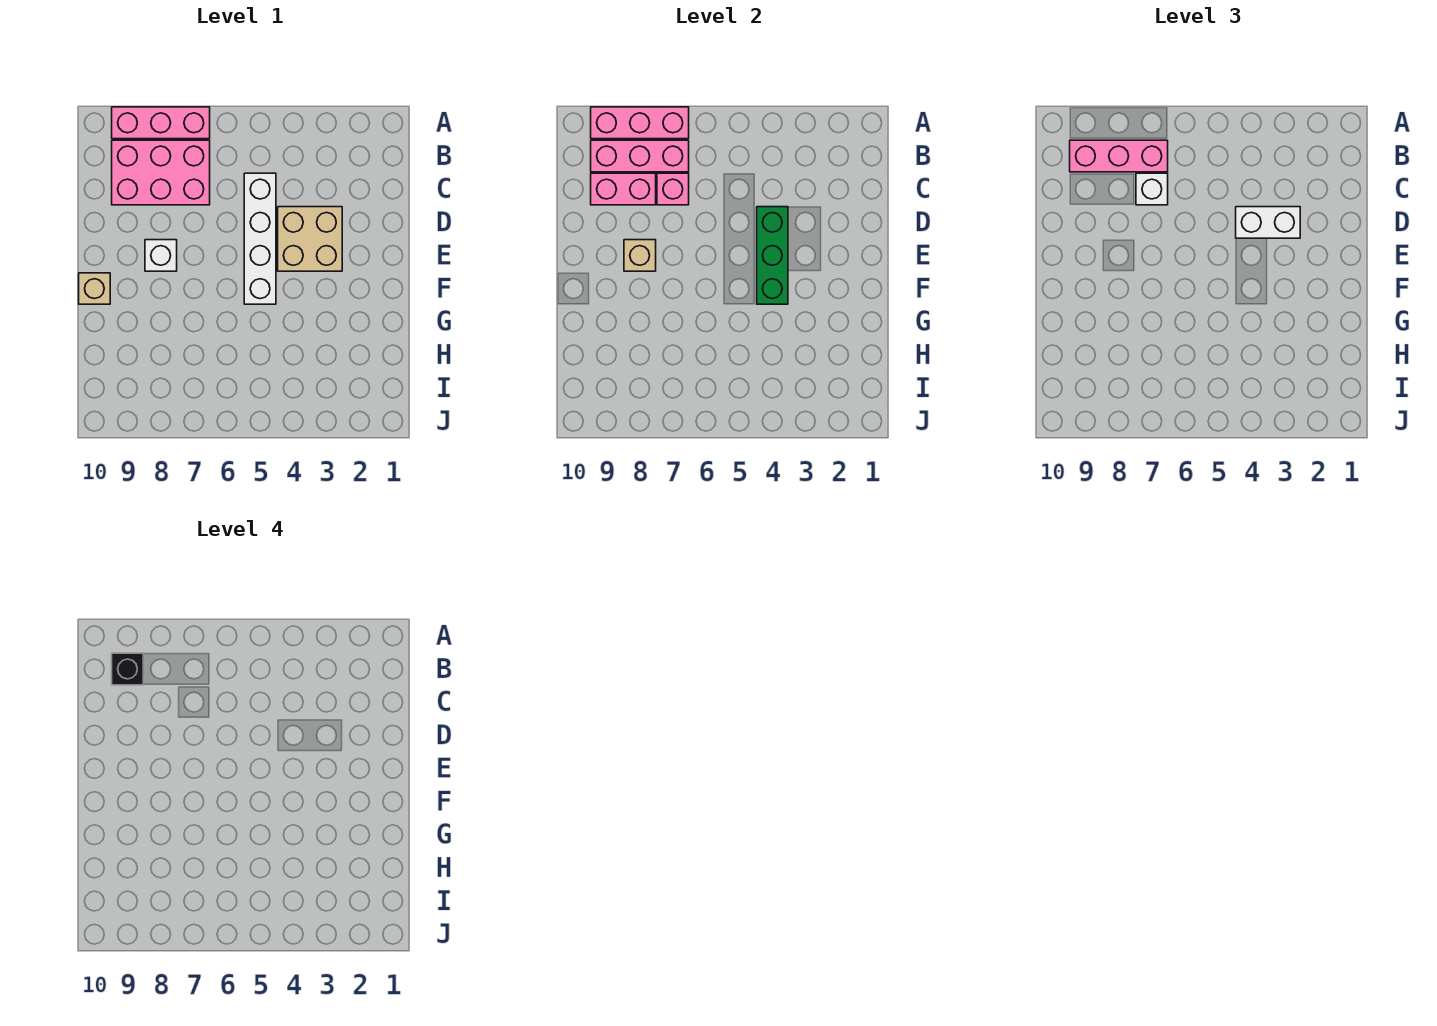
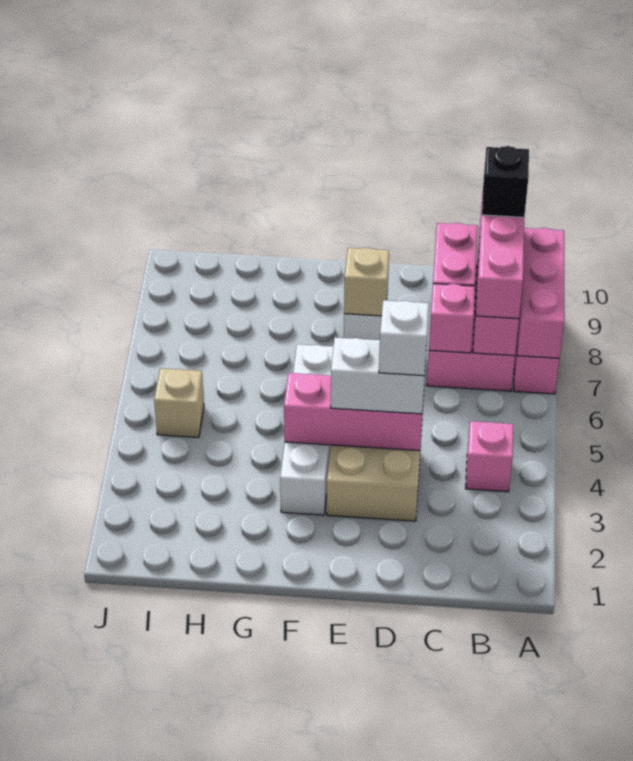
none -> pink brick B4 level 1
white brick C5:F5 level 1 -> white brick F3:F6 level 1
white brick C7 level 3 -> white brick D4 level 4
white brick D3:D4 level 3 -> white brick D4:E4 level 3
green brick D4:F4 level 2 -> pink brick D4:F4 level 2
tan brick F10 level 1 -> tan brick I5 level 1

